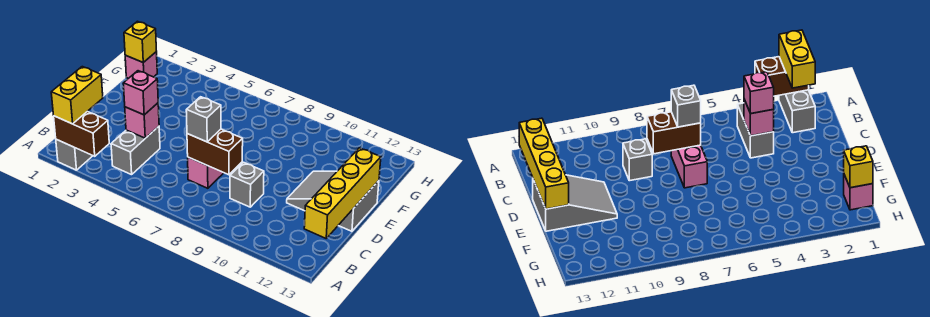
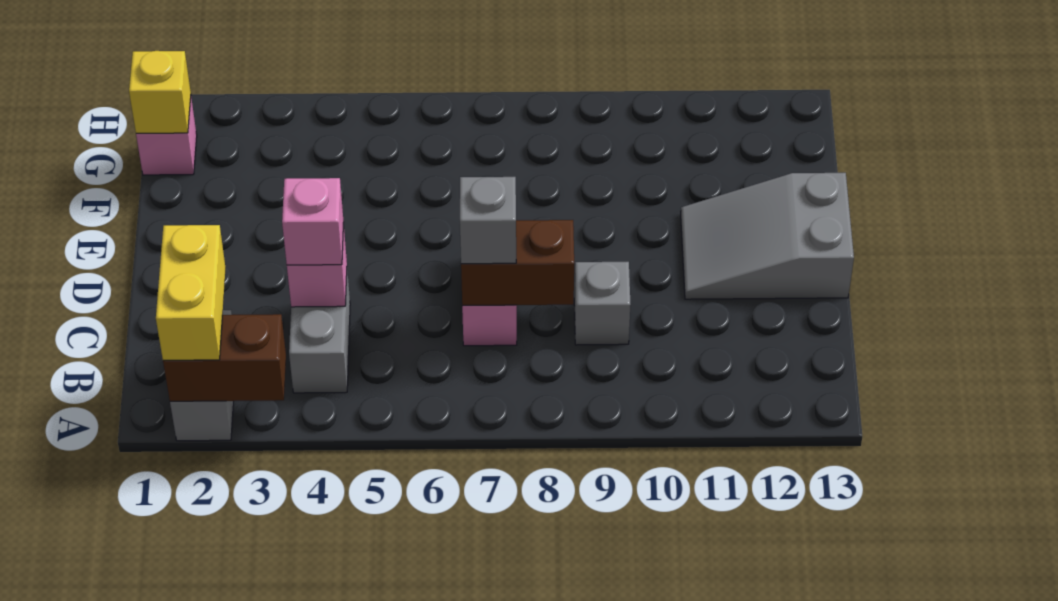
yellow brick B13:E13 level 2 -> none

